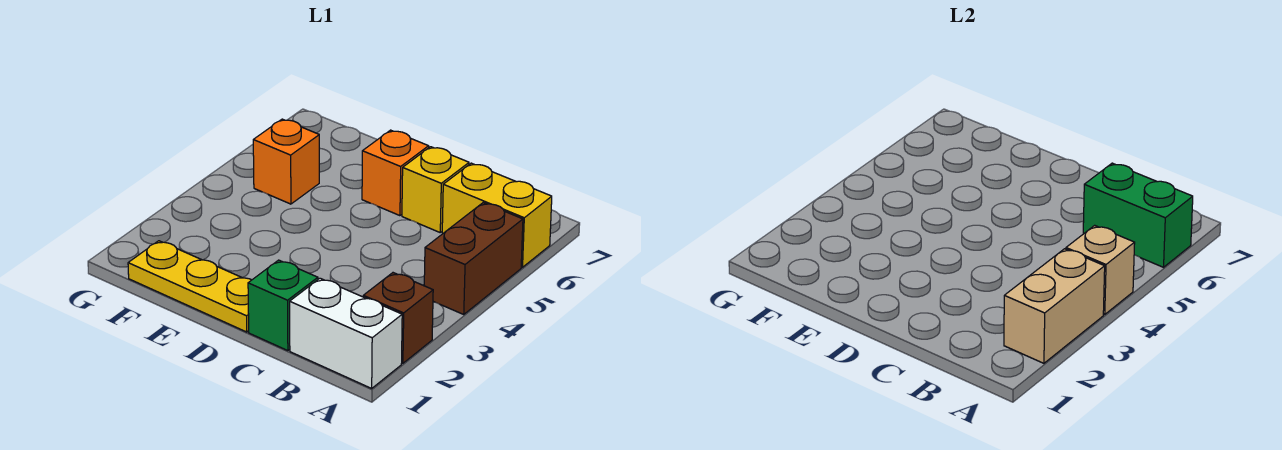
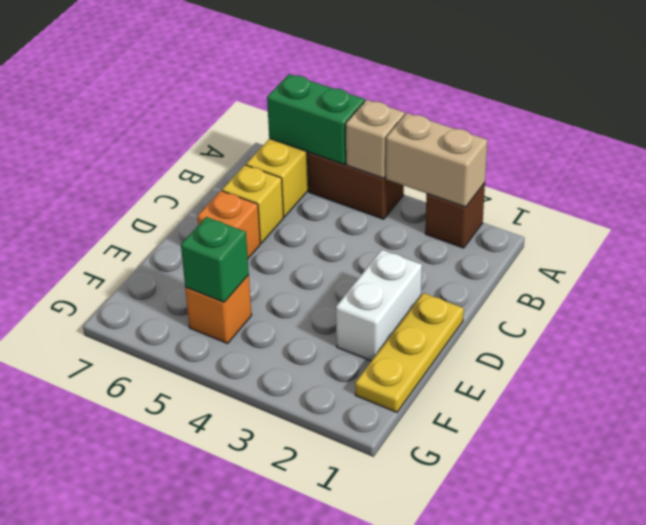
white brick A1:B1 level 1 -> white brick D2:E2 level 1
green brick A6:B6 level 2 -> green brick A5:A6 level 2
green brick C1 level 1 -> green brick F5 level 2

